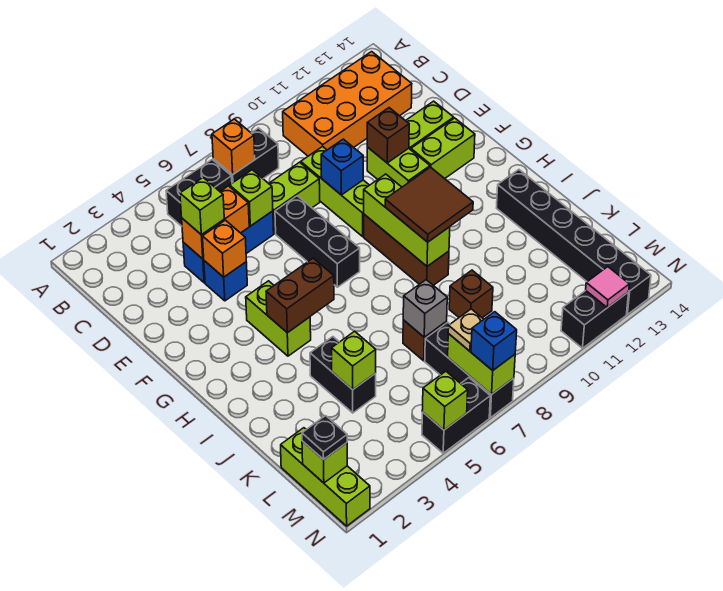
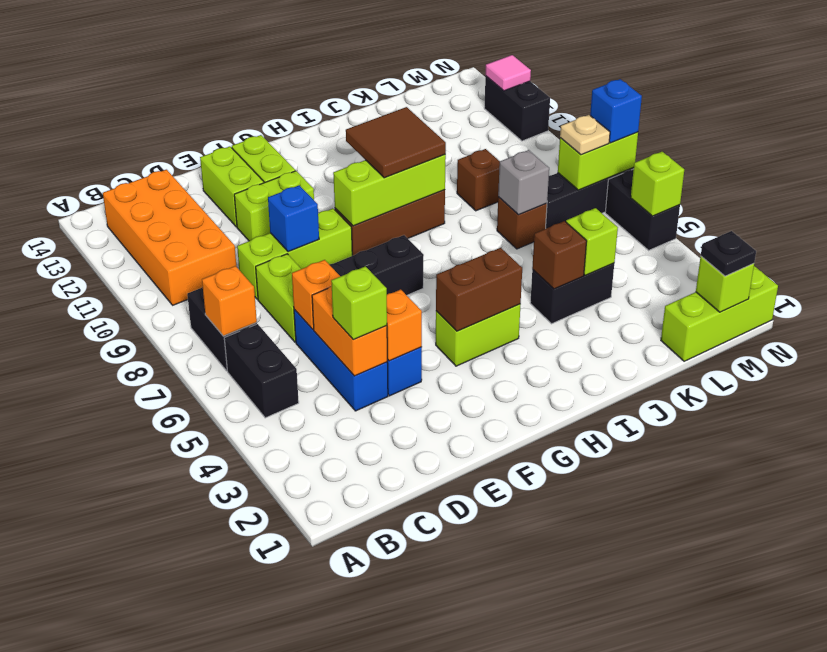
lime brick D6 level 2 -> orange brick D6 level 2
brown brick E11 level 2 -> brown brick J4 level 2
brown brick H4:H5 level 2 -> brown brick G4:H4 level 2
black brick I13:N13 level 1 -> none

